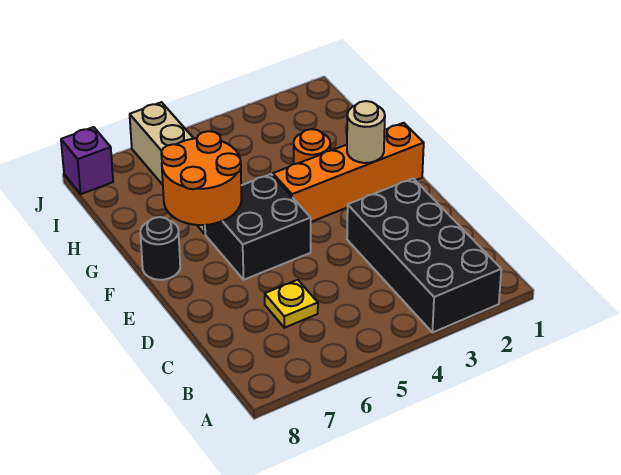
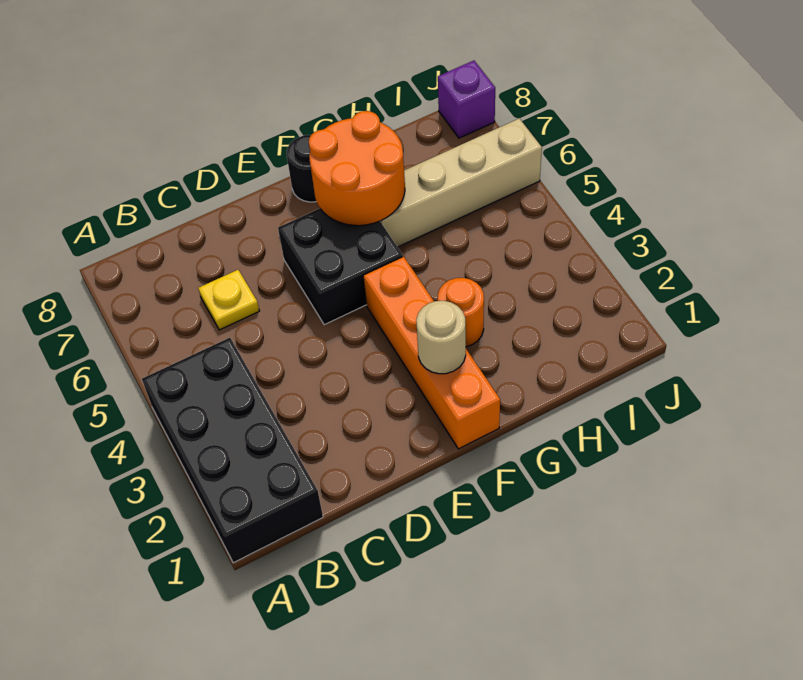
black brick A2:D3 level 1 -> black brick A1:B4 level 1

